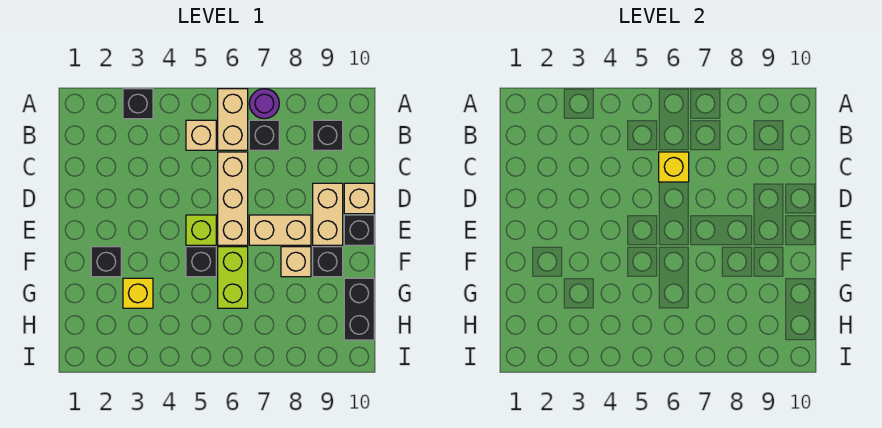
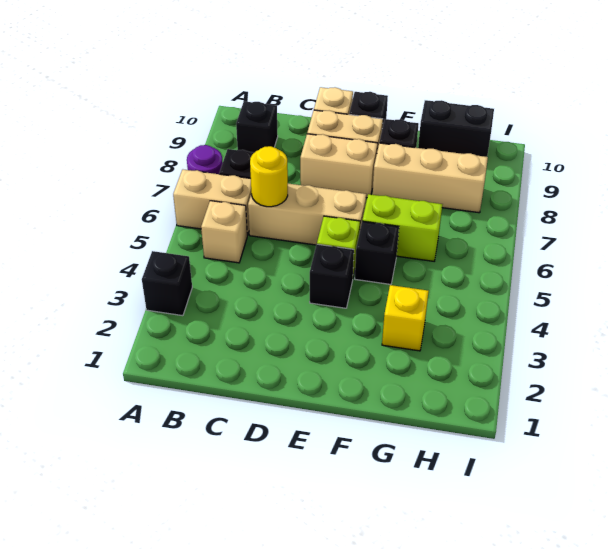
yellow brick C6 level 2 -> yellow round brick C6 level 2
tan brick E7:E8 level 1 -> tan brick D8:E8 level 1
black brick F2 level 1 -> black brick E4 level 1
tan brick F8 level 1 -> tan brick F8:H8 level 1

